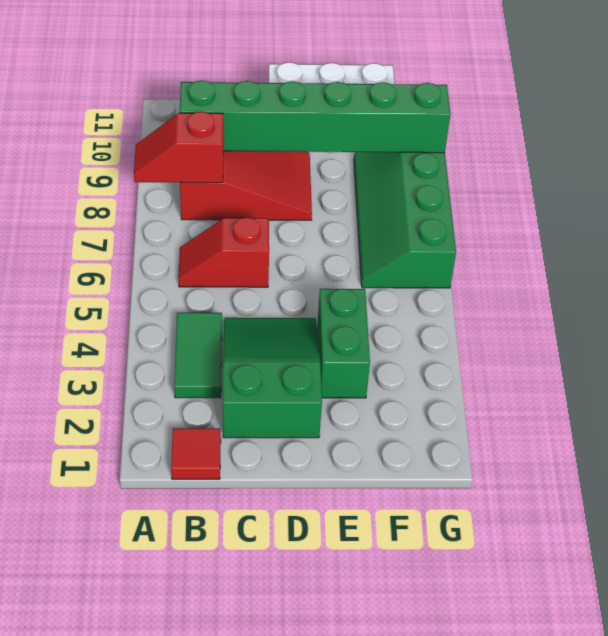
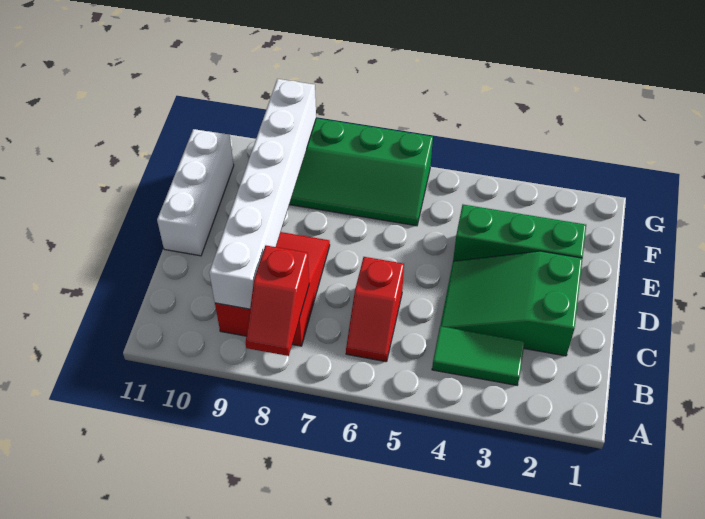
red tile B1 level 1 -> none
green brick B9:G9 level 2 -> white brick B9:G9 level 2
green brick E3:E4 level 1 -> green brick E2:E4 level 1

